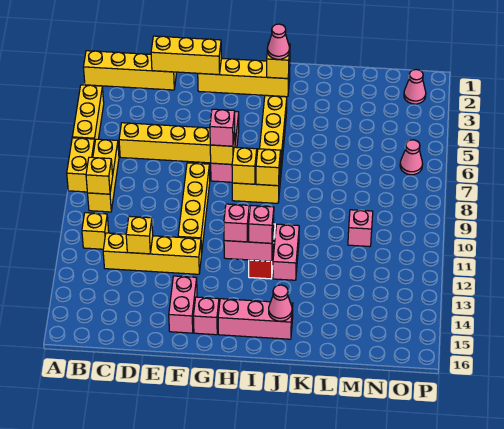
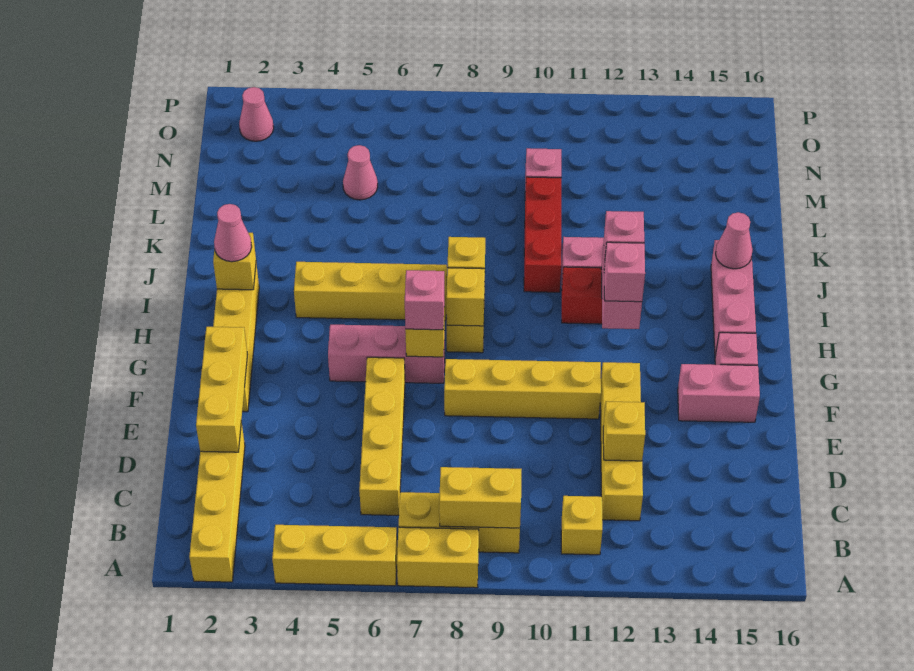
yellow brick B9 level 2 -> yellow brick B8:B9 level 2
none -> red brick J10:L10 level 1
pink cone O6 level 1 -> pink cone M5 level 1

